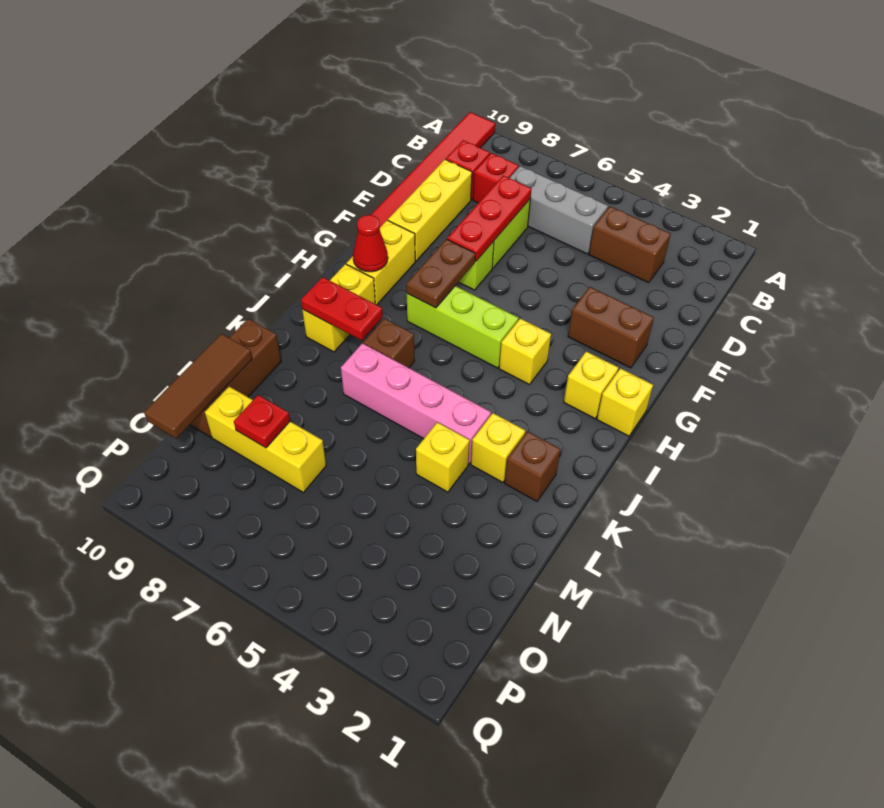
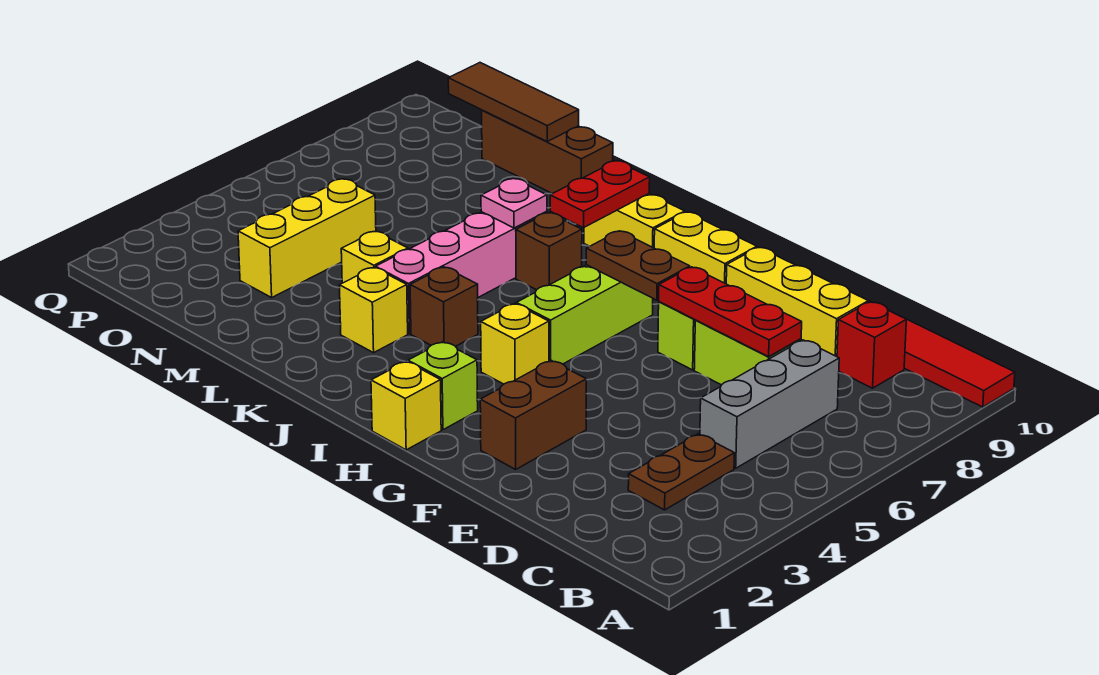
brown brick C3:C4 level 1 -> brown plate C3:C4 level 1
red brick C8 level 1 -> none
yellow brick H2 level 1 -> lime brick H2 level 1
red cone H9 level 2 -> none
brown brick K2 level 1 -> brown brick J4 level 1
none -> pink plate K7 level 2
yellow brick N7:N9 level 1 -> yellow brick N3:N5 level 1
red plate N8 level 2 -> none

